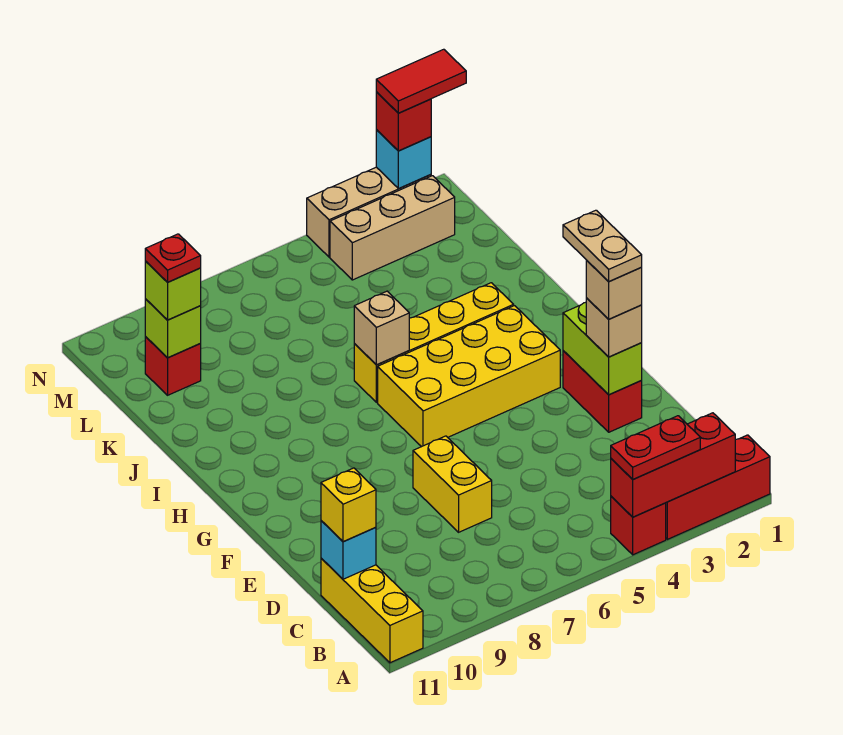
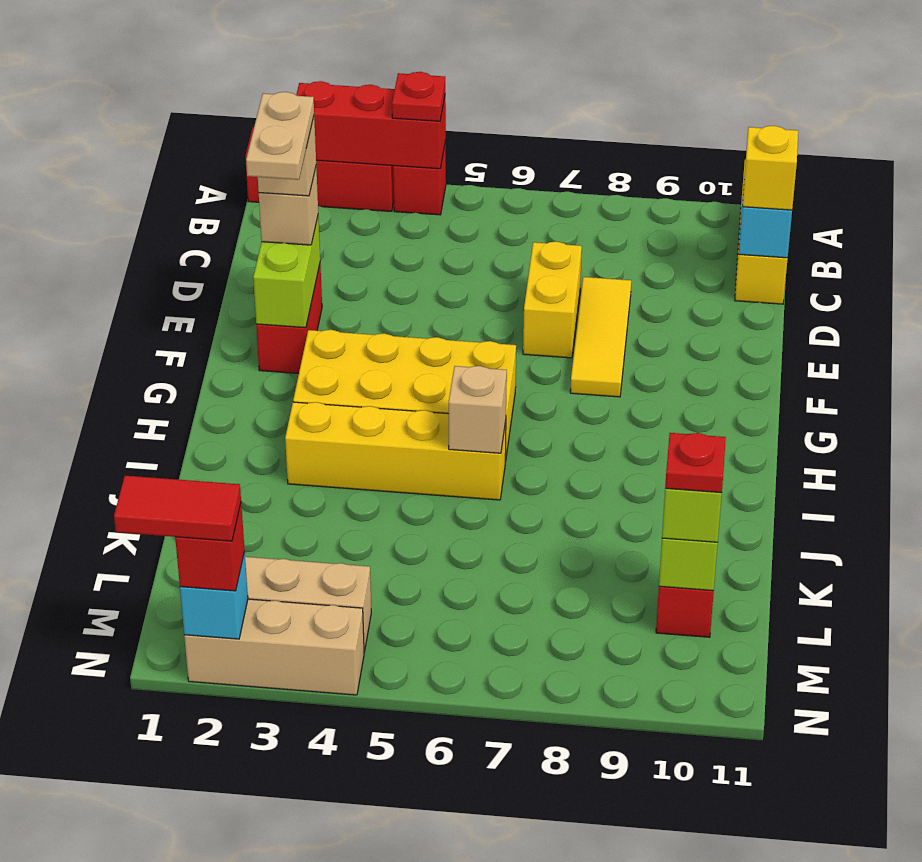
red plate A3:A4 level 3 -> red plate A4 level 3
none -> yellow tile D8:F8 level 1

